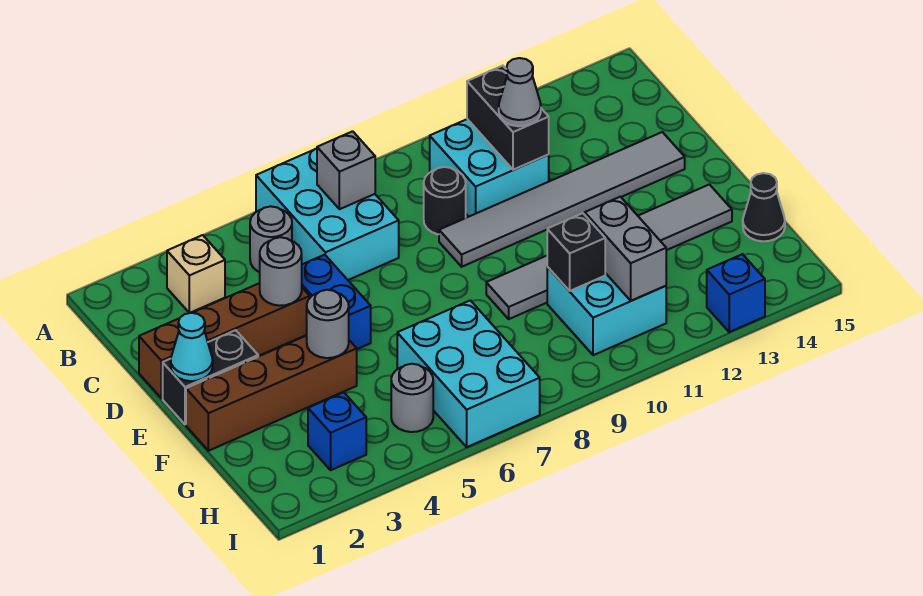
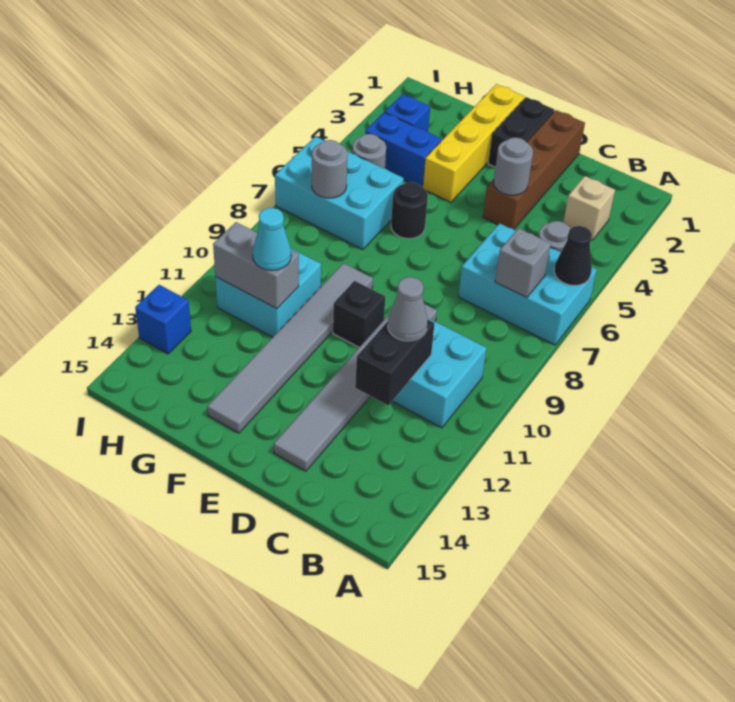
black brick B11:C11 level 2 -> black brick C11:C12 level 2
black round brick C9 level 1 -> black round brick F6 level 1
blue brick D5:E5 level 1 -> blue brick G4:H4 level 1
cyan cone E1 level 2 -> cyan cone G11 level 3
brown brick F1:F4 level 1 -> yellow brick F1:F4 level 1
grey round brick F4 level 2 -> grey round brick H7 level 2
black brick G10 level 2 -> black brick E10 level 1
black cone G15 level 1 -> black cone A6 level 2

